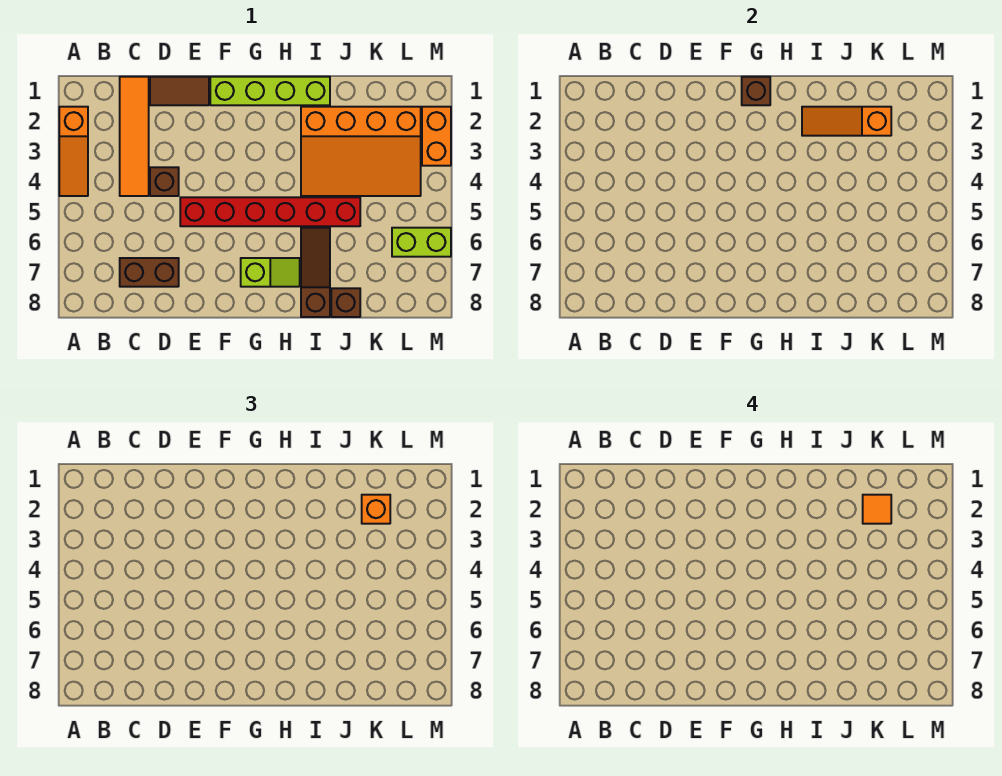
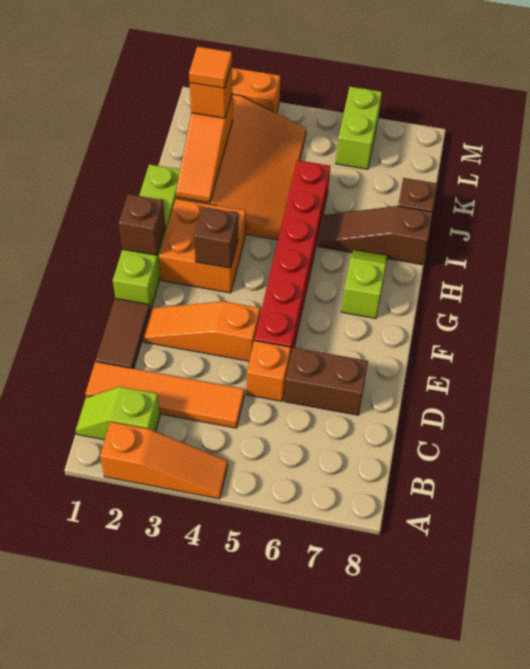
none -> lime slope B1:B2 level 1 top 2
brown brick C7:D7 level 1 -> brown brick D6:D7 level 1
brown brick D4 level 1 -> brown brick G3 level 2
none -> orange brick D5 level 1
none -> orange slope E2:E4 level 1 top 4
none -> orange brick G2:H3 level 1

